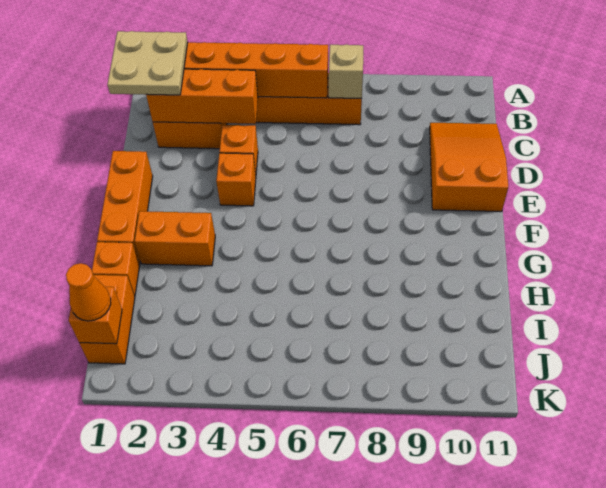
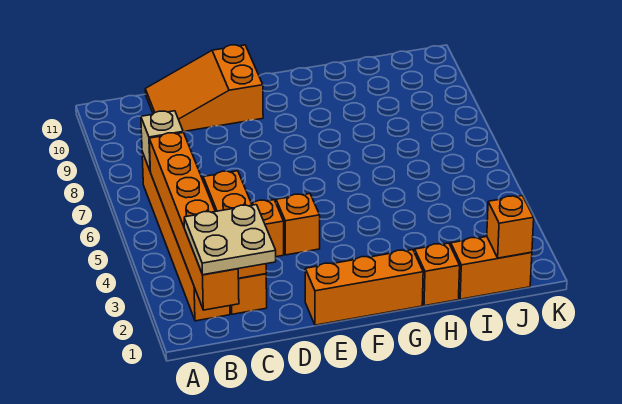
orange brick G2:G3 level 1 -> none
orange cone J1 level 3 -> none

